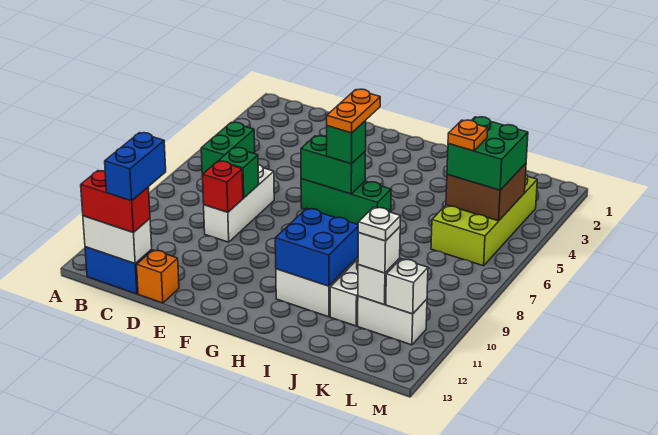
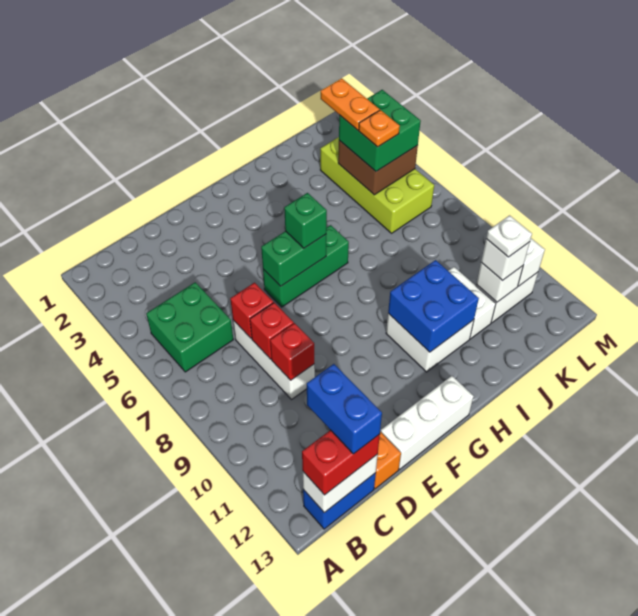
green brick B5:B6 level 1 -> green brick B5:C6 level 1
none -> red brick D7 level 2
green brick D8 level 2 -> red brick D8 level 2
none -> white brick E13:G13 level 1
orange plate G5:G6 level 4 -> orange plate K3:K4 level 4

